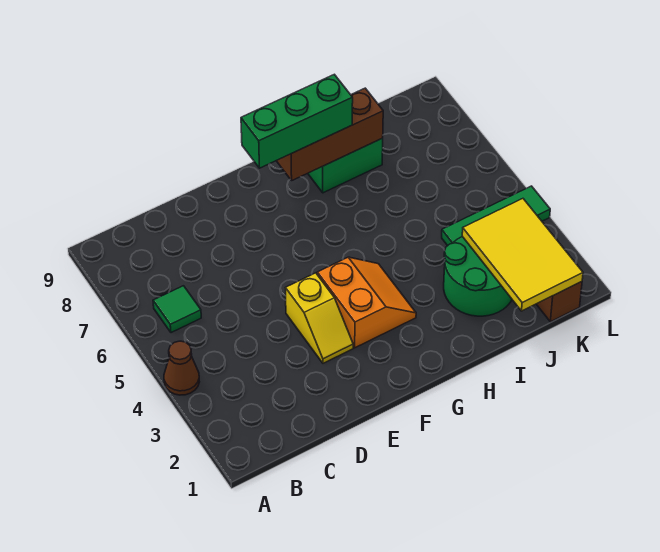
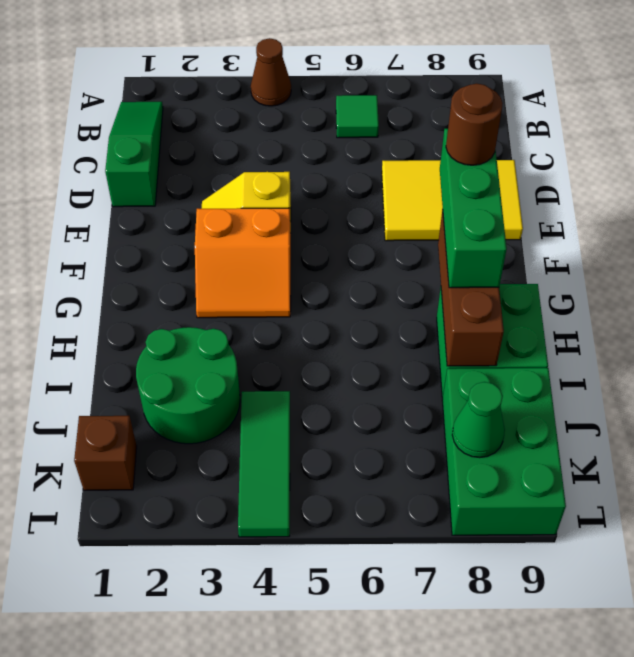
none -> green slope B1:D1 level 1 top D
none -> brown round brick F8 level 4
yellow tile J1:K3 level 2 -> yellow tile D7:E9 level 1
none -> green brick J8:L9 level 1
none -> green cone K8 level 2

